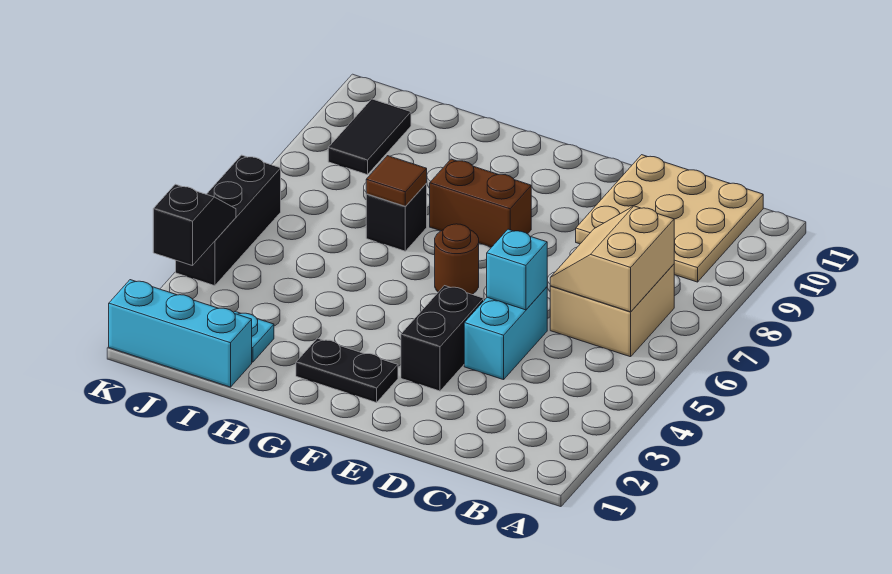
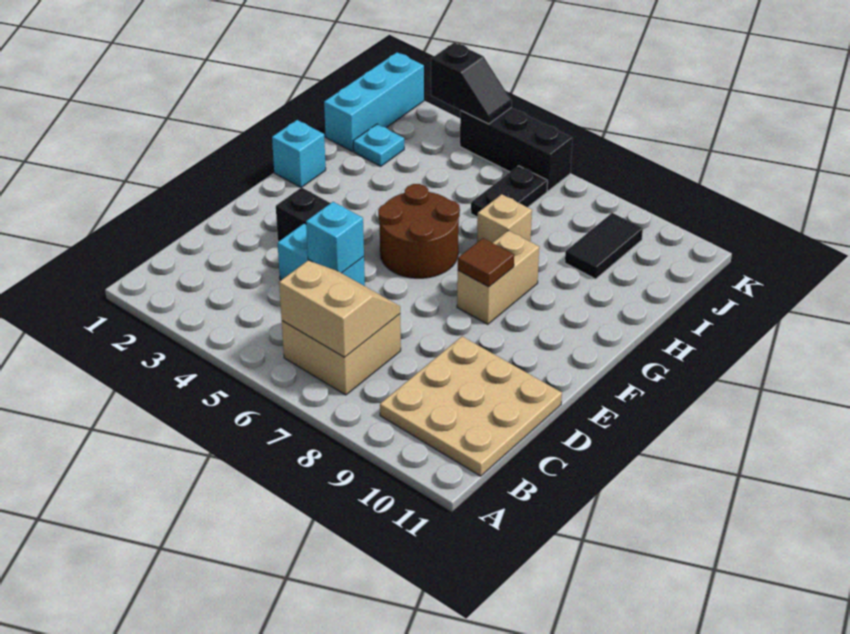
black plate F2:G2 level 1 -> black plate I6:J6 level 1
brown round brick F6 level 1 -> brown round brick F5:G6 level 1
brown brick F8:G8 level 1 -> tan brick F8:G8 level 1
none -> cyan brick G1 level 1
black brick H7 level 1 -> tan brick H7 level 1
brown tile H7 level 2 -> brown tile F8 level 2
black tile J9:J10 level 1 -> black tile I9:J9 level 1

